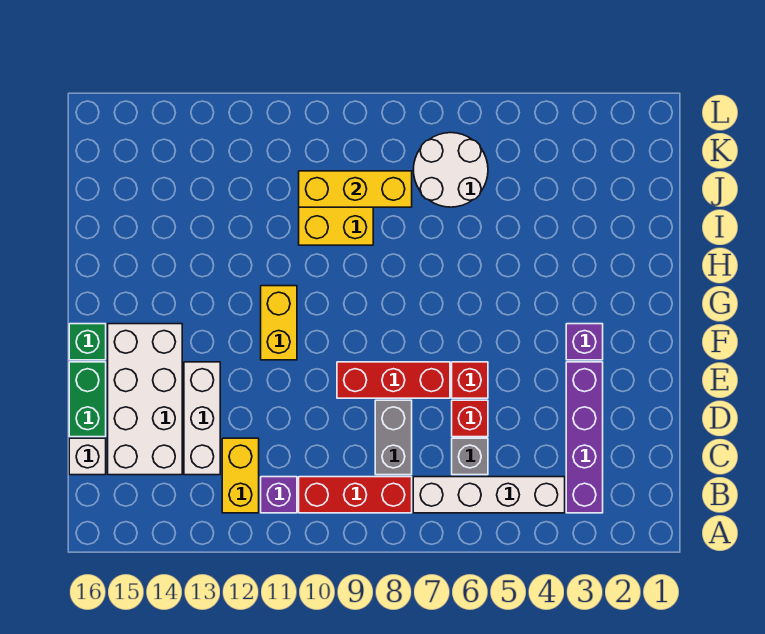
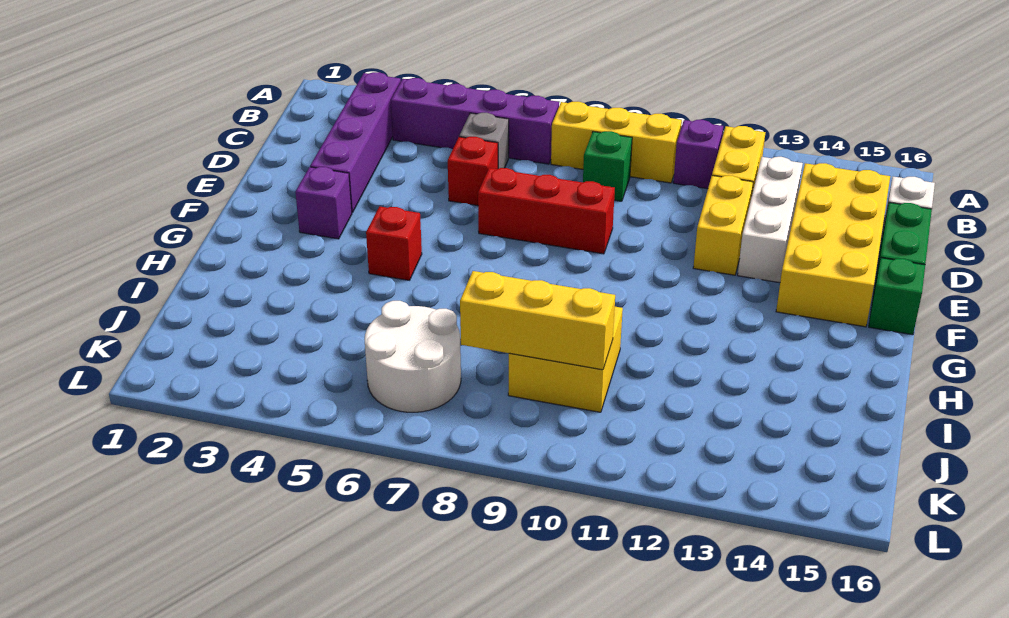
white brick B4:B7 level 1 -> purple brick B4:B7 level 1
red brick B8:B10 level 1 -> yellow brick B8:B10 level 1
grey brick C8:D8 level 1 -> none
none -> green brick C9 level 1
white brick C14:F15 level 1 -> yellow brick C14:F15 level 1
red brick E6 level 1 -> red brick G5 level 1
yellow brick F11:G11 level 1 -> yellow brick D12:E12 level 1

